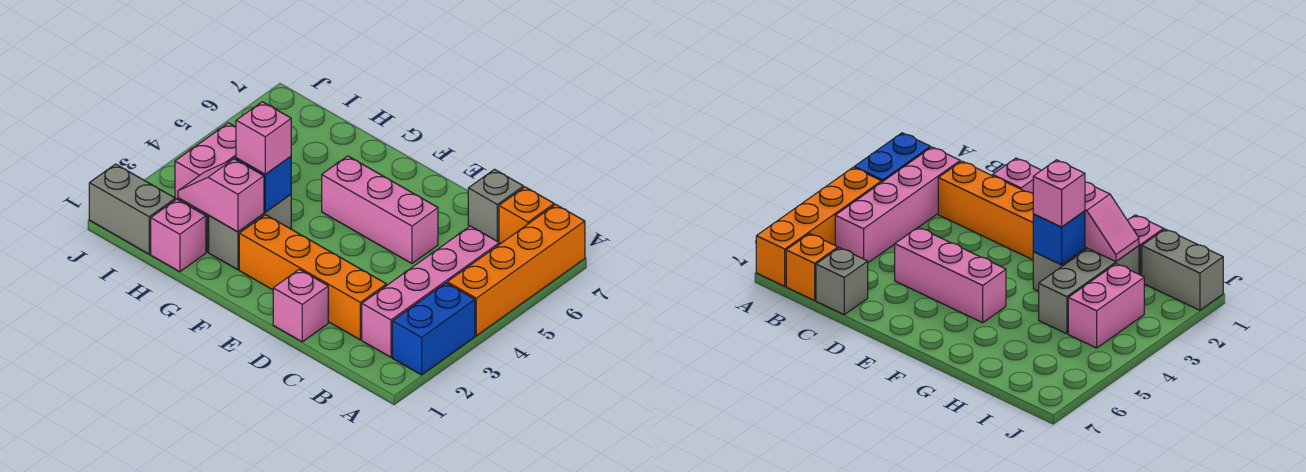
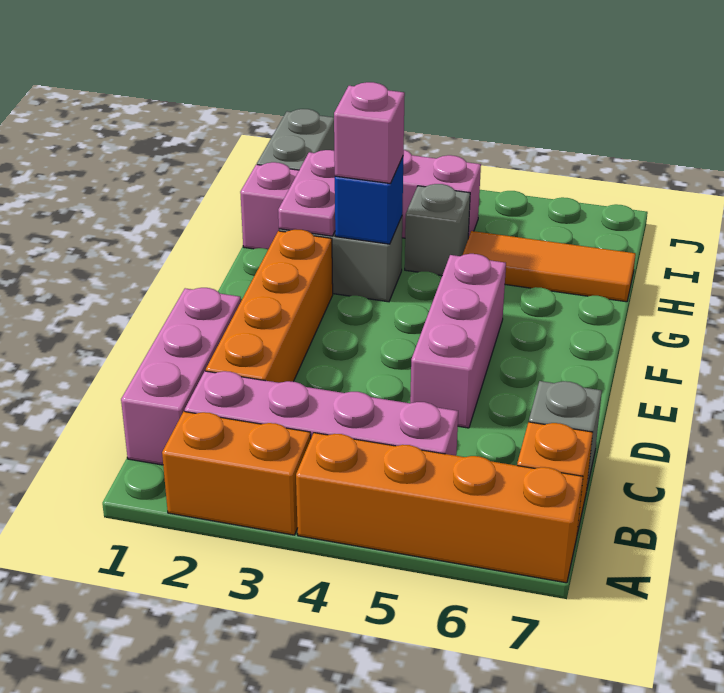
blue brick A2:A3 level 1 -> orange brick A2:A3 level 1
pink brick D1 level 1 -> pink brick B1:D1 level 1
pink slope G2:H2 level 2 top G -> pink plate G2:H2 level 2
grey brick H2:H4 level 1 -> grey brick H4 level 1
none -> orange tile H5:H7 level 1

